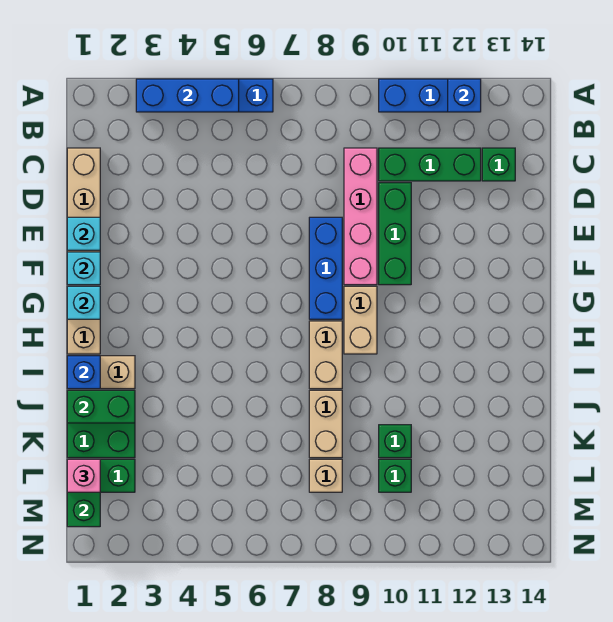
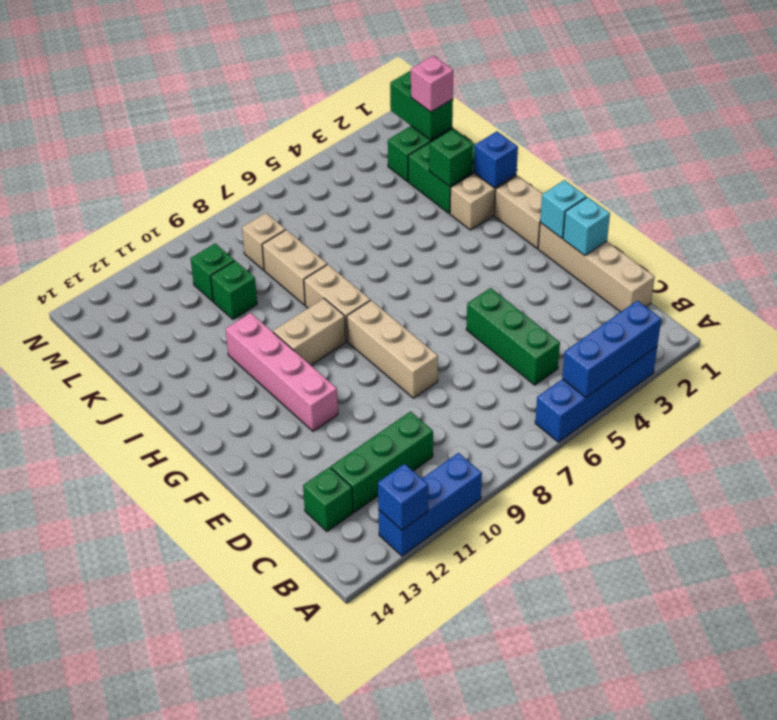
pink brick C9:F9 level 1 -> pink brick F11:I11 level 1
green brick D10:F10 level 1 -> green brick C5:E5 level 1
blue brick E8:G8 level 1 -> tan brick E8:G8 level 1
cyan brick G1 level 2 -> none
tan brick G9:H9 level 1 -> tan brick H9:H10 level 1
green brick J1:J2 level 2 -> green brick J2 level 2

